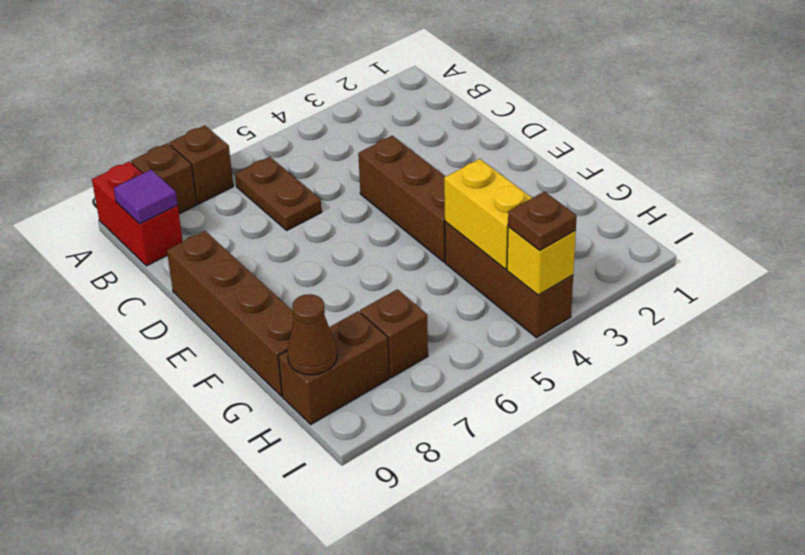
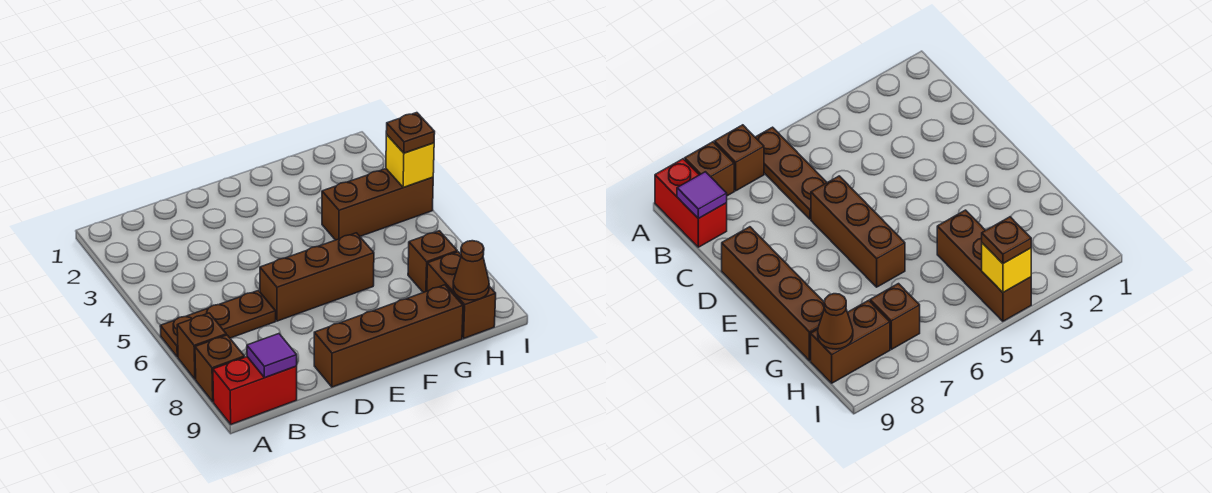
brown plate B6:C6 level 1 -> brown plate A6:C6 level 1
brown brick D4:F4 level 1 -> brown brick D6:F6 level 1
yellow brick G4:H4 level 2 -> none

